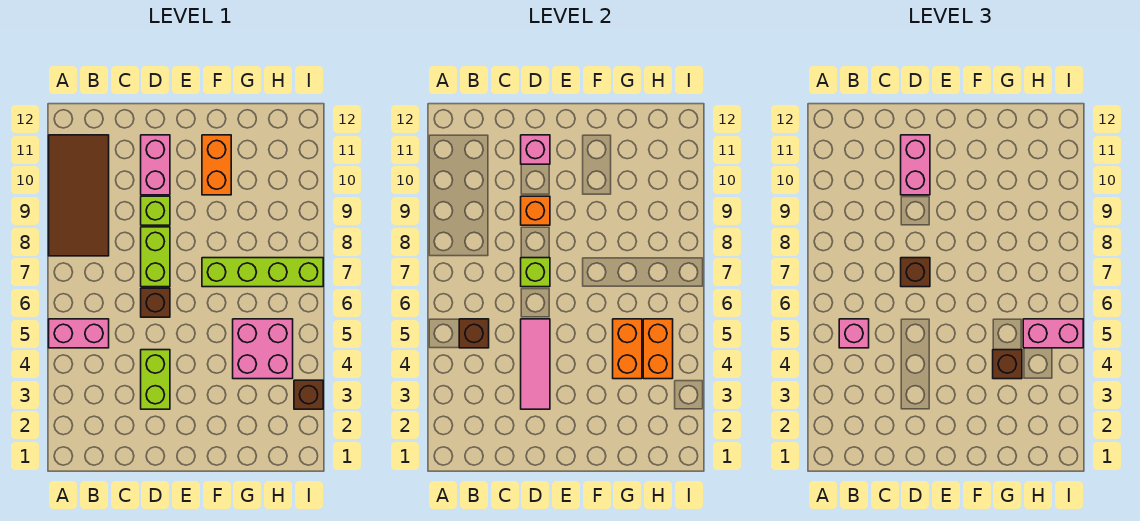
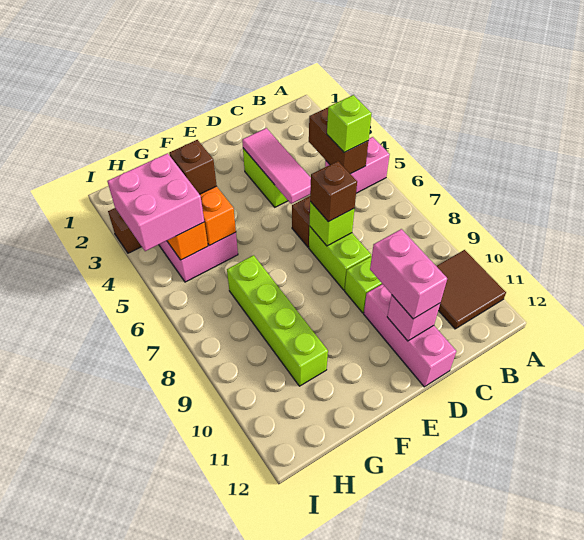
brown tile A8:B11 level 1 -> brown tile A10:B11 level 1
brown brick B5 level 2 -> brown brick B4:B5 level 2
pink brick B5 level 3 -> lime brick B5 level 3
orange brick D9 level 2 -> none
pink brick D10:D11 level 1 -> pink brick D10:D12 level 1
lime brick F7:I7 level 1 -> lime brick G7:G10 level 1
orange brick F10:F11 level 1 -> none
pink brick H5:I5 level 3 -> pink brick H4:I5 level 3

